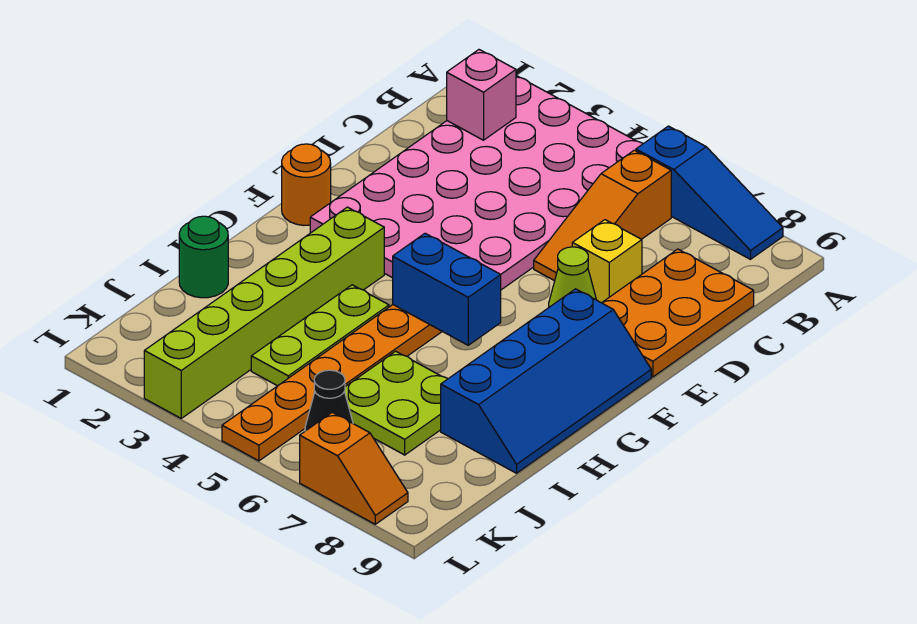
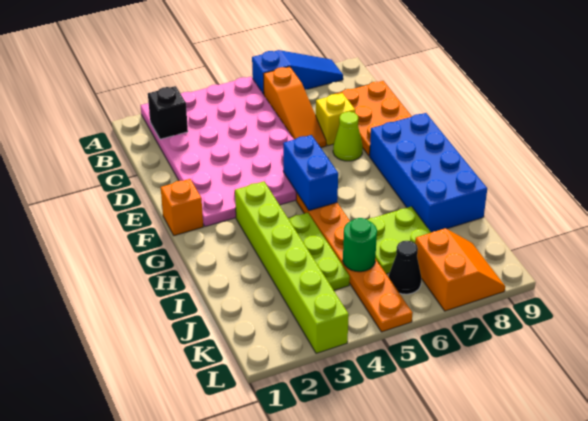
pink brick B2 level 2 -> black brick B2 level 2
orange round brick F1 level 1 -> orange brick F1 level 1
blue slope F8:I9 level 1 top 8 -> blue brick F8:I9 level 1
blue brick G5:G6 level 2 -> blue brick F5:G5 level 2
green round brick I1 level 1 -> green round brick J5 level 2
orange slope L7:L8 level 1 top 7 -> orange slope K7:L8 level 1 top 7

